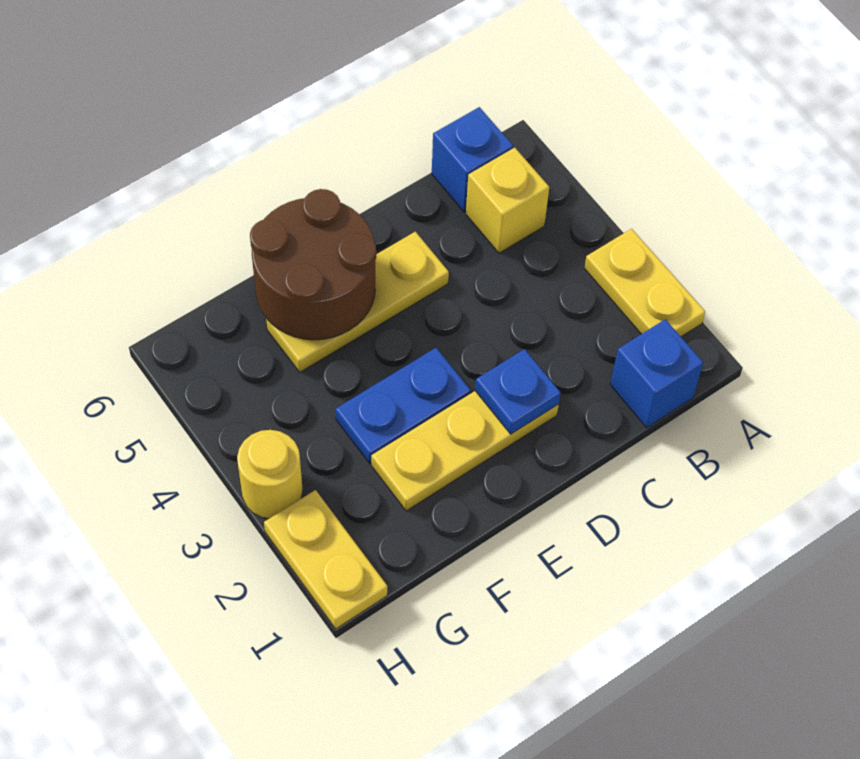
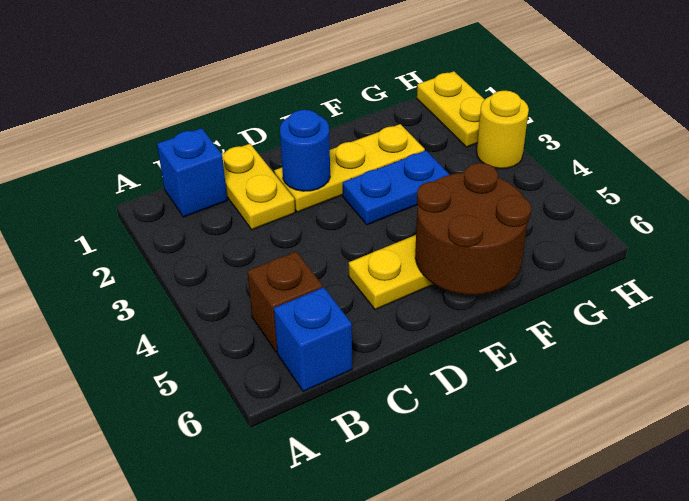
yellow plate A2:A3 level 1 -> yellow plate C1:C2 level 1
yellow brick B5 level 1 -> brown brick B5 level 1
blue plate D2 level 2 -> blue round brick D2 level 2

